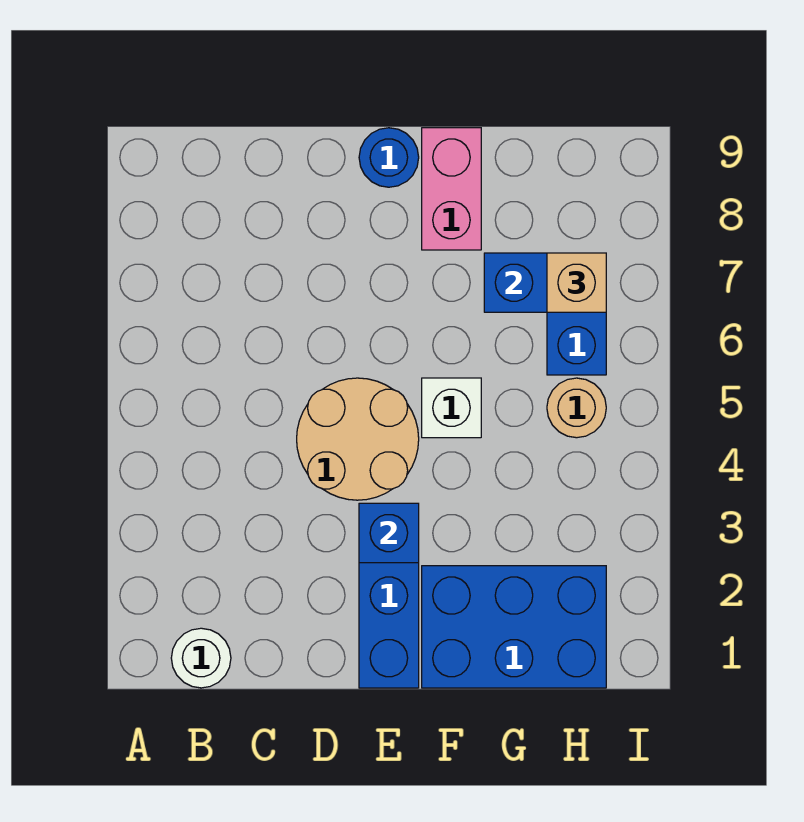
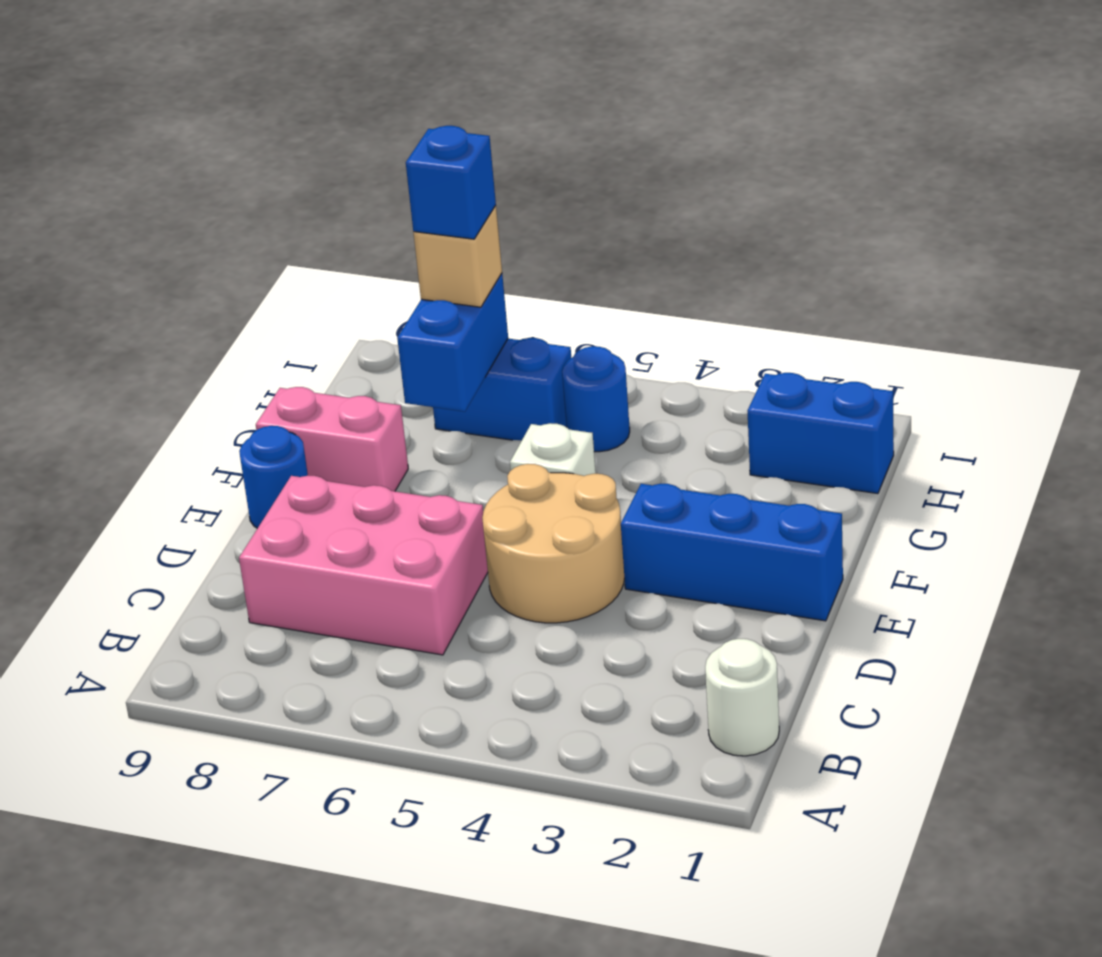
none -> pink brick C6:D8 level 1
blue brick E3 level 2 -> blue brick H7 level 4
blue brick F1:H2 level 1 -> blue brick H1:H2 level 1
tan round brick H5 level 1 -> blue round brick H5 level 1

